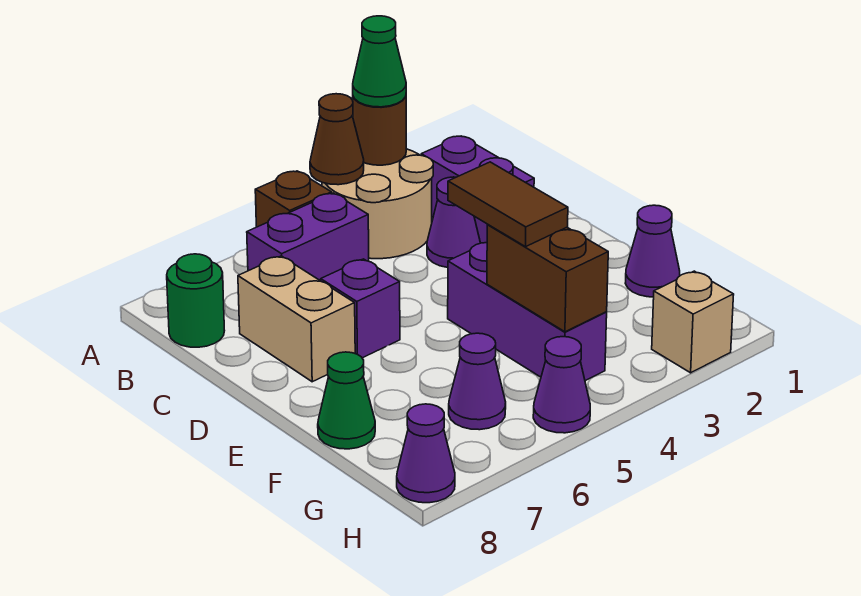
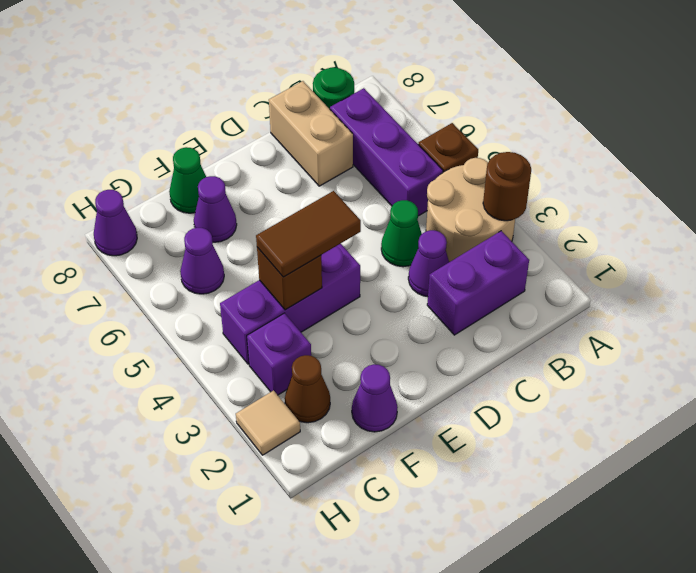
green cone A3 level 3 -> green cone C4 level 1
brown cone A4 level 2 -> brown cone G2 level 1
purple brick B5:B6 level 1 -> purple brick B5:B7 level 1
tan brick C7:D7 level 1 -> tan brick C7:C8 level 1
purple brick D6 level 1 -> purple brick G3 level 1
brown brick F4:G4 level 2 -> brown brick F4 level 2
tan brick H2 level 1 -> tan tile H2 level 1
purple cone H5 level 1 -> purple cone F7 level 1

